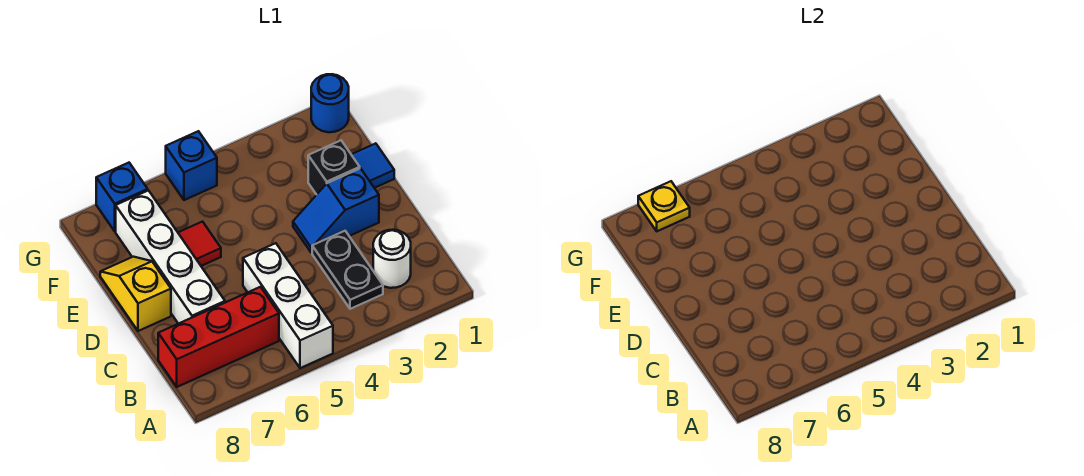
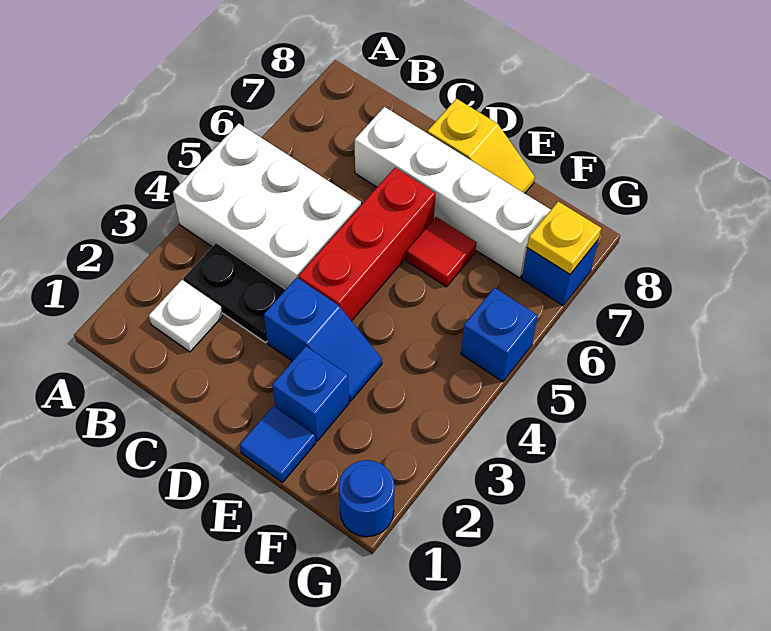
white brick A5:C5 level 1 -> white brick A4:C5 level 1
white round brick B2 level 1 -> white plate B2 level 1
red brick B6:B8 level 1 -> red brick D4:D6 level 1
blue slope D2:D3 level 1 top 2 -> blue slope D3:E3 level 1 top D
black brick E2 level 1 -> blue brick E2 level 1

